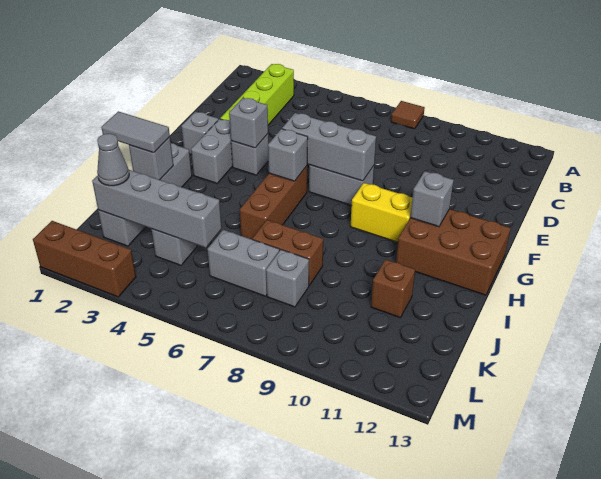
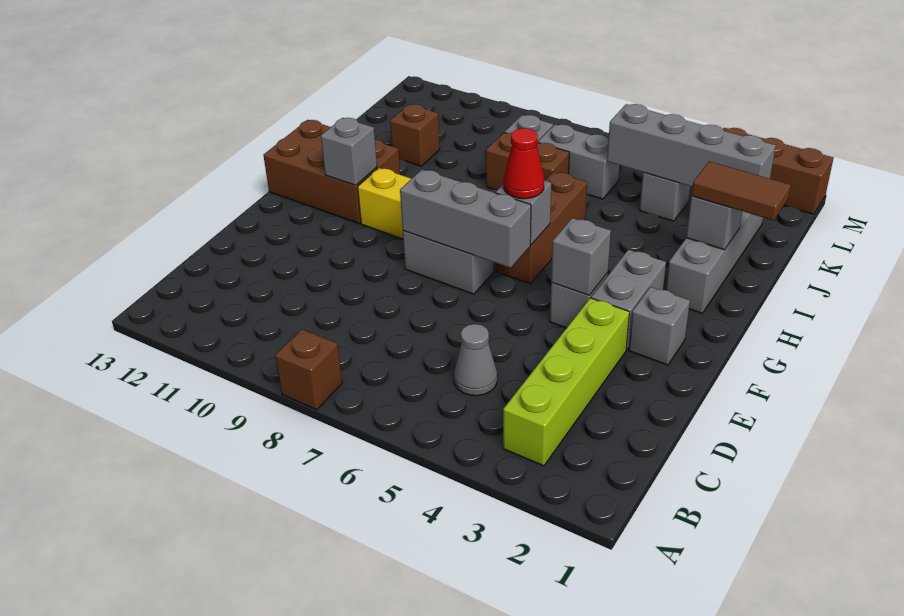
brown tile A8 level 1 -> brown brick A8 level 1
none -> red cone G6 level 3
grey tile I1:I2 level 3 -> brown tile I1:I2 level 3
grey cone K2 level 3 -> grey cone C5 level 1

